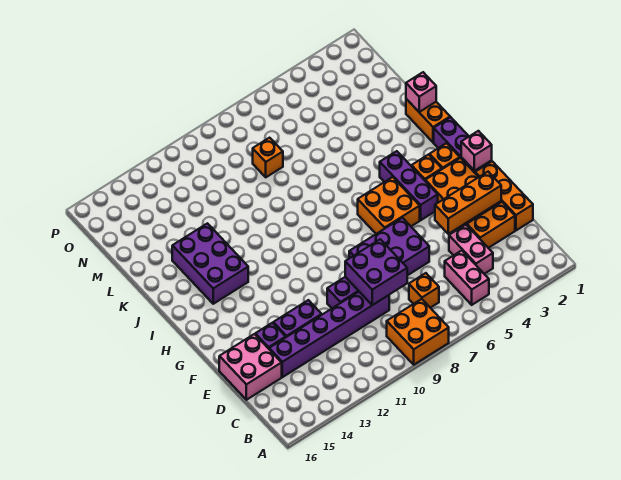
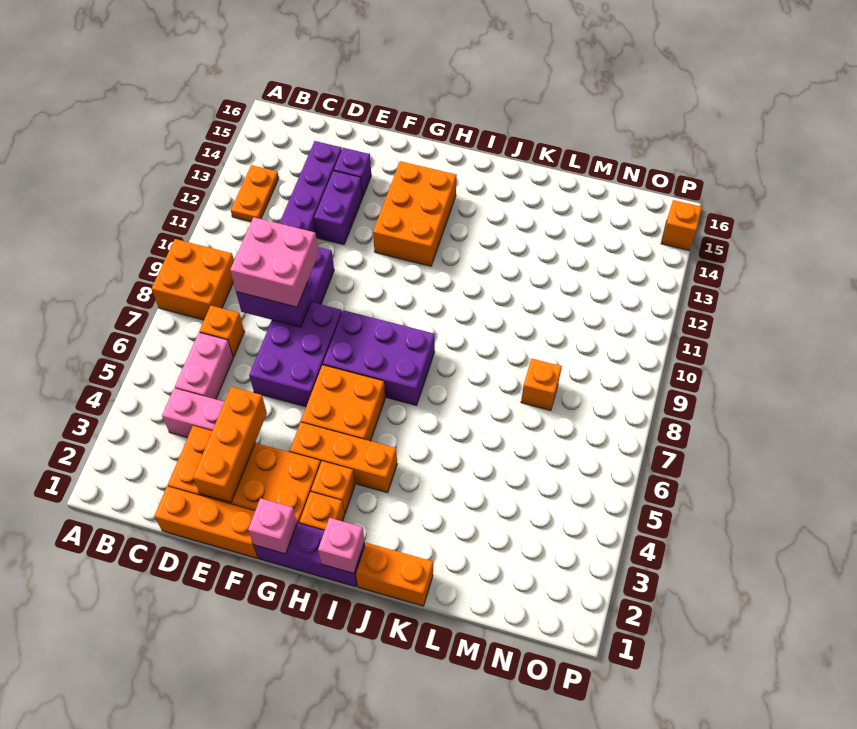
pink brick B5:C5 level 1 -> pink brick C5:C6 level 1
none -> orange plate B12:B13 level 1
purple brick D8:E9 level 2 -> purple brick D8:E8 level 2
pink brick D15:E16 level 1 -> pink brick D8:E9 level 3
purple brick G4:I4 level 1 -> orange brick G4:I4 level 1
none -> orange brick G12:H14 level 1
purple brick I13:K14 level 1 -> purple brick G7:I8 level 1
pink brick K1 level 2 -> pink brick I1 level 2
none -> orange brick P15 level 1

